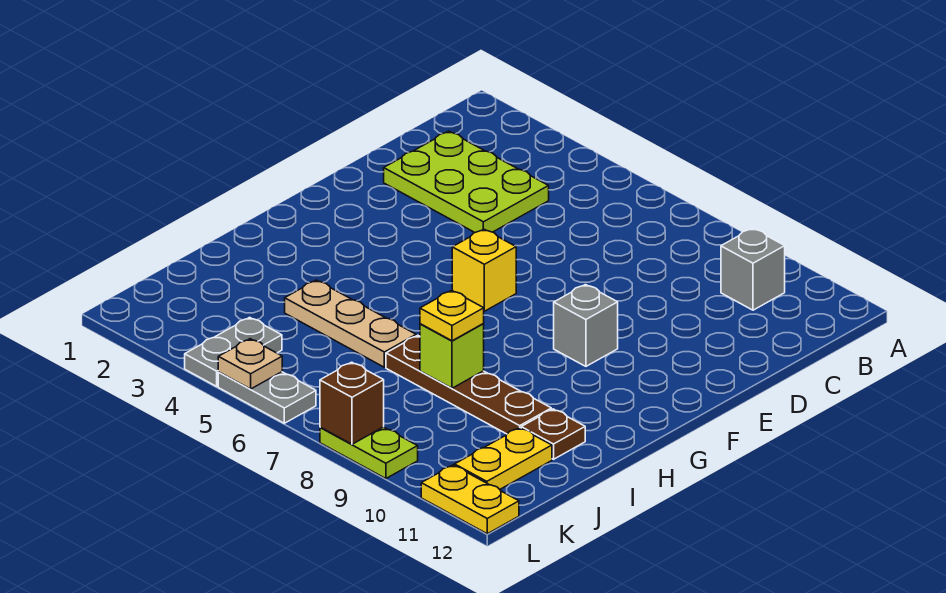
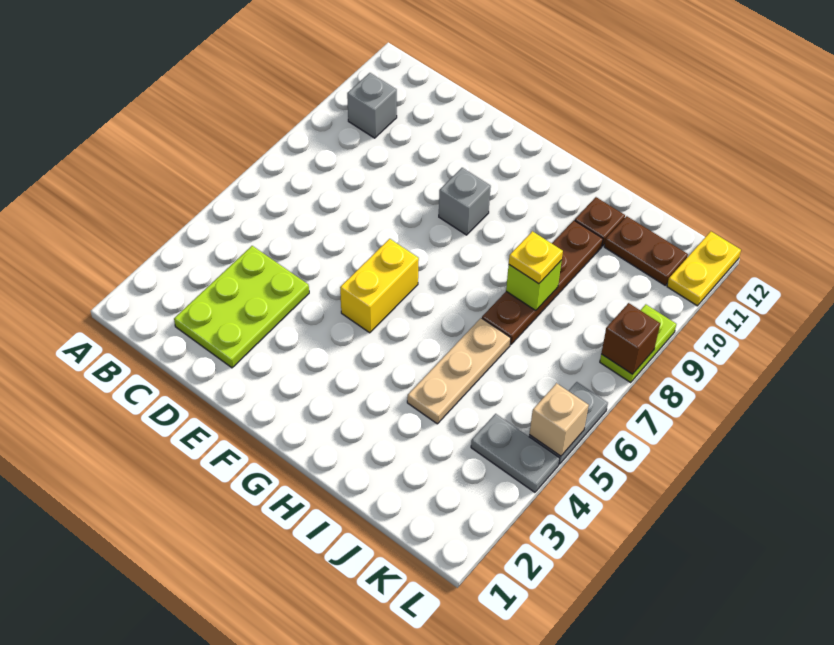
yellow brick F6 level 1 -> yellow brick F5:F6 level 1
yellow plate J11:K11 level 1 -> brown plate J11:K11 level 1
tan plate L5 level 2 -> tan brick L5 level 2

